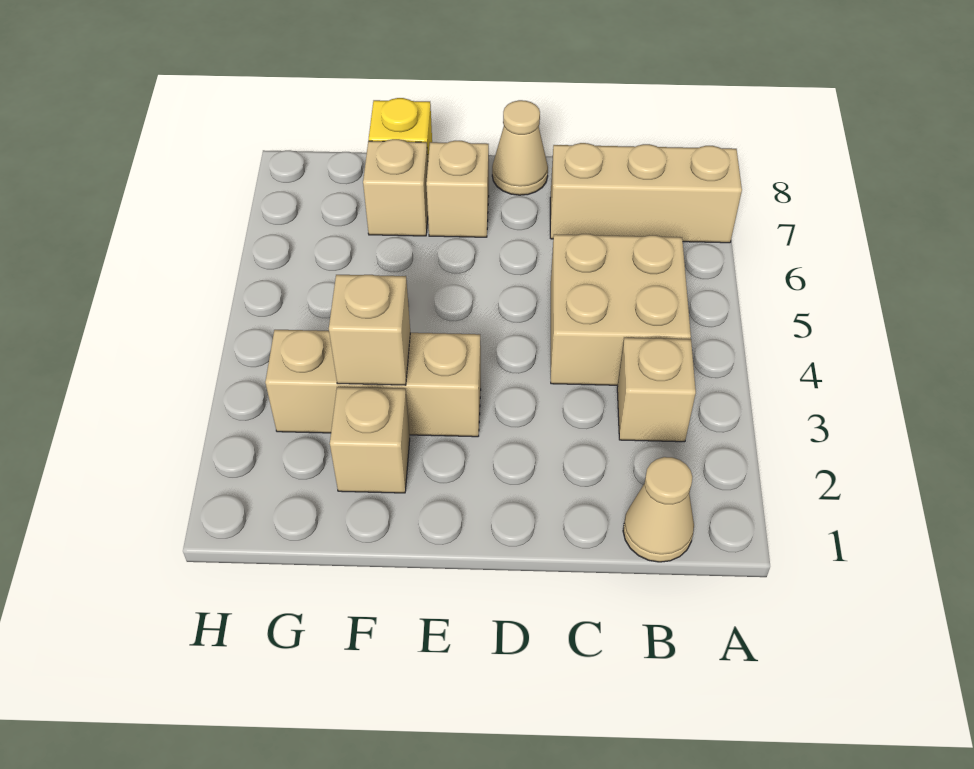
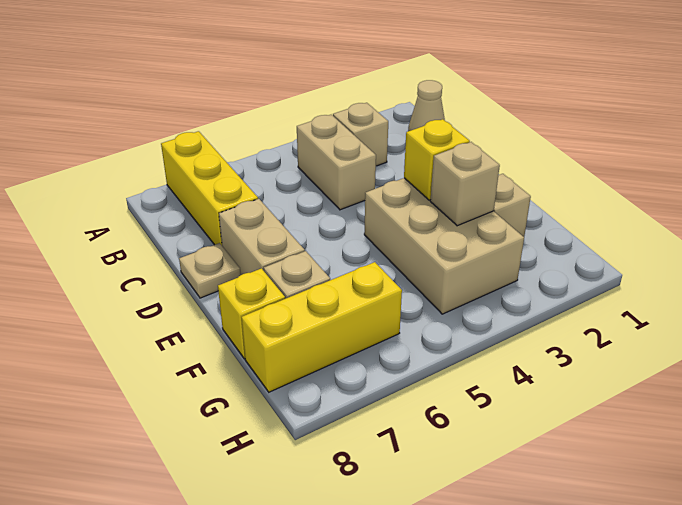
tan brick A7:C7 level 1 -> yellow brick A7:C7 level 1
tan brick B4:C5 level 1 -> tan brick B4:C4 level 1
tan cone D8 level 1 -> tan plate D8 level 1
tan brick E3:G3 level 1 -> tan brick E3:G4 level 1
none -> yellow brick E3 level 2
tan brick E7 level 1 -> tan brick D7:E7 level 1
none -> yellow brick G6:G8 level 1

